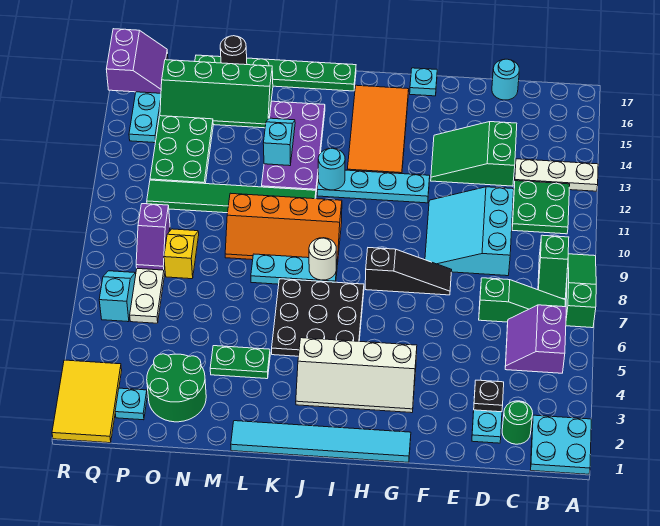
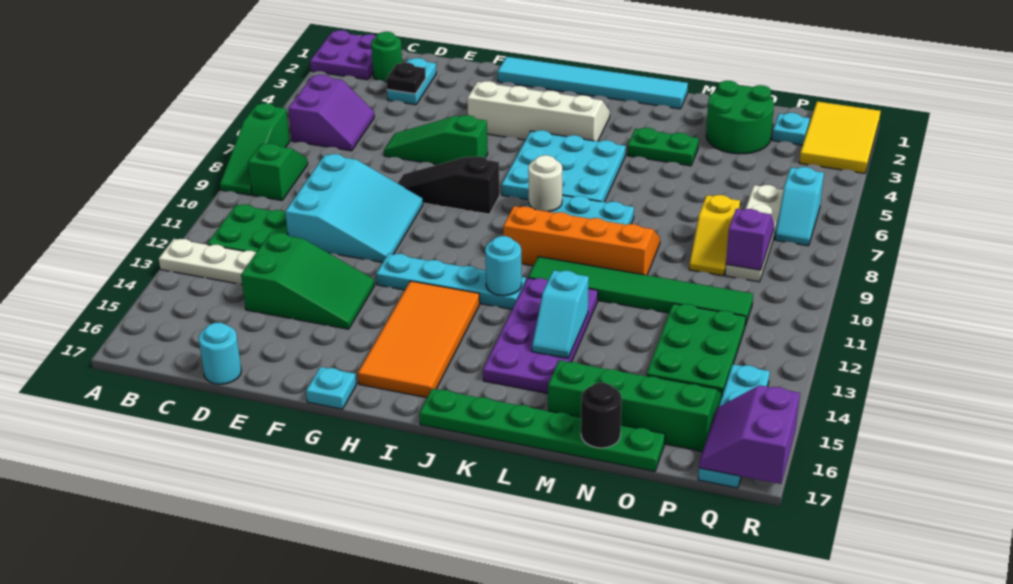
cyan plate A1:B2 level 1 -> purple plate A1:B2 level 1
green slope B7:D7 level 1 top D -> green slope E6:G6 level 1 top G
black plate I5:K7 level 1 -> cyan plate I5:K7 level 1

